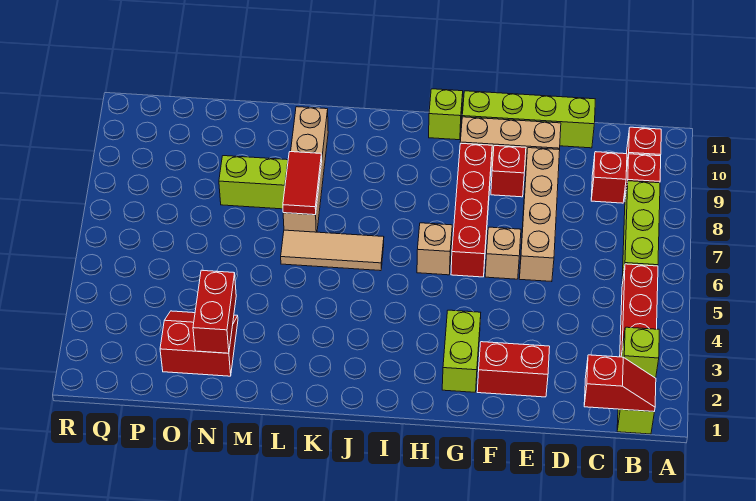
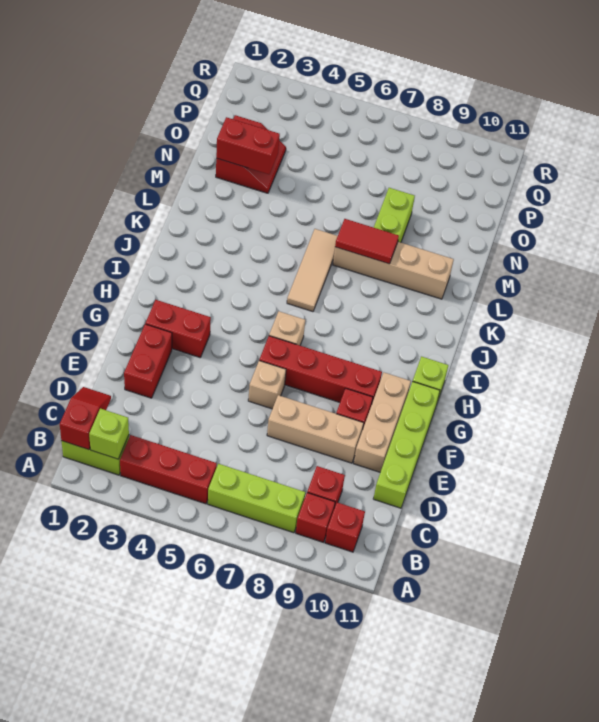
red slope B1:C1 level 2 top C -> red slope B1:C1 level 2 top B
tan brick E6:E9 level 1 -> tan brick E7:E9 level 1
lime brick G2:G3 level 1 -> red brick G2:G3 level 1

